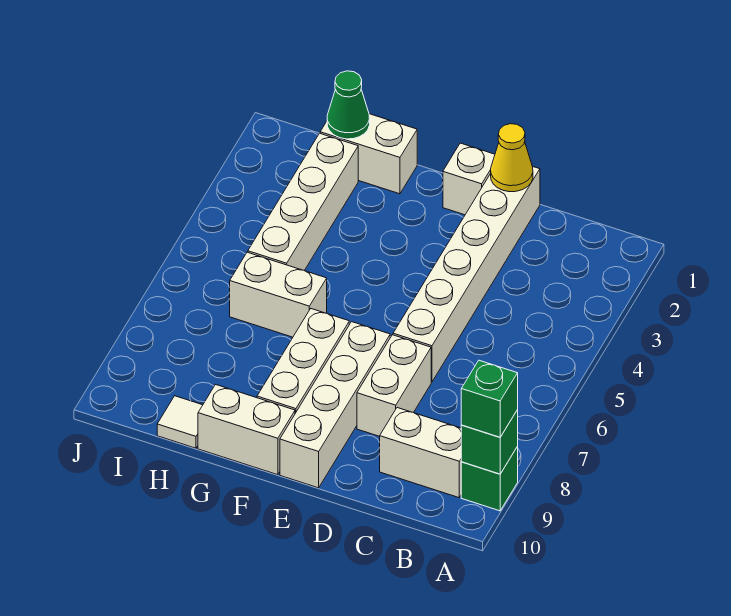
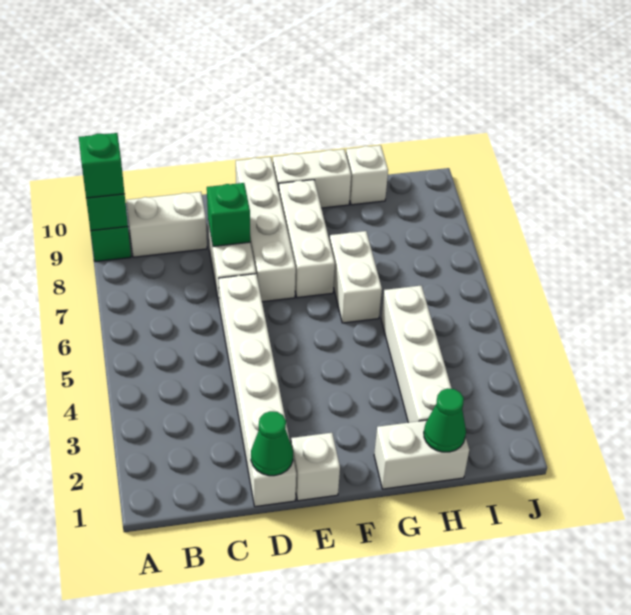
yellow cone D1 level 2 -> green cone D1 level 2
none -> green brick D8 level 2
white brick G6:H6 level 1 -> white brick G6:G7 level 1
white tile H10 level 1 -> white brick H10 level 1

